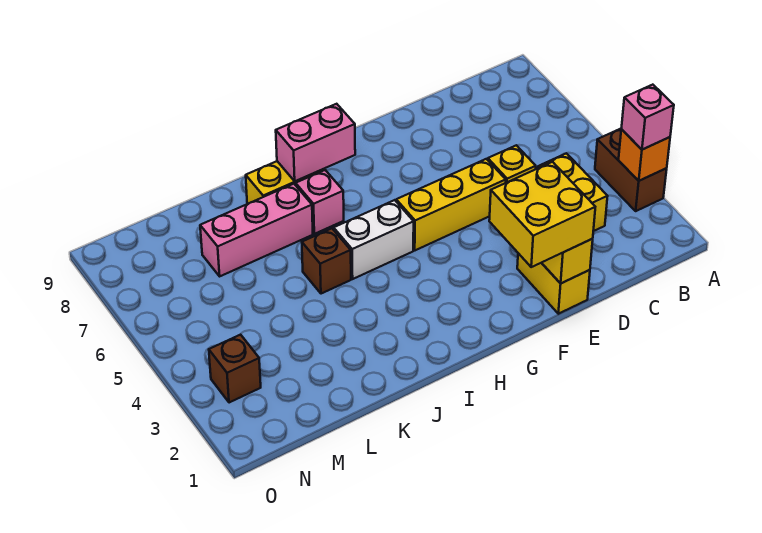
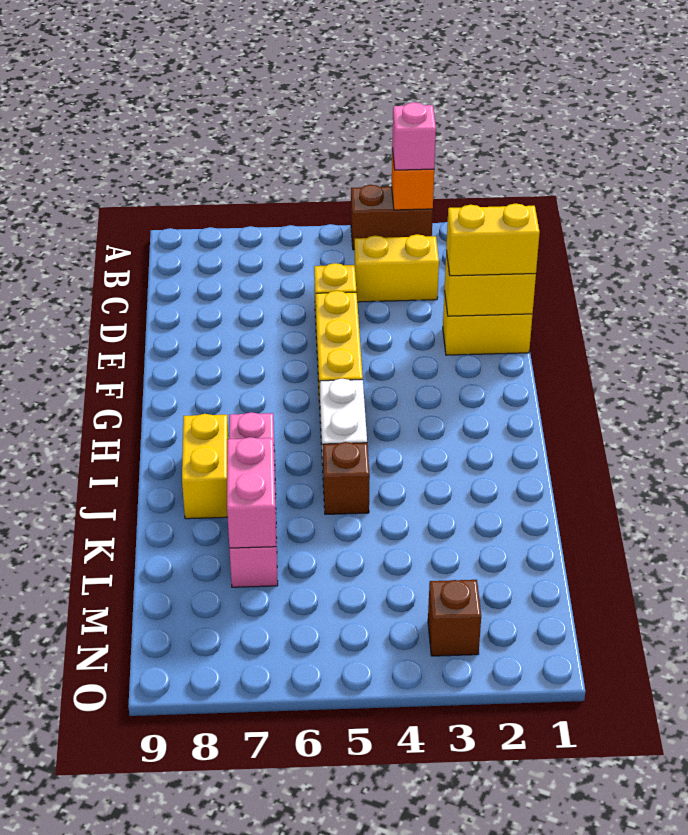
yellow brick E1:F2 level 3 -> yellow brick E1:E2 level 3
pink brick H8:I8 level 2 -> pink brick K7:L7 level 2

